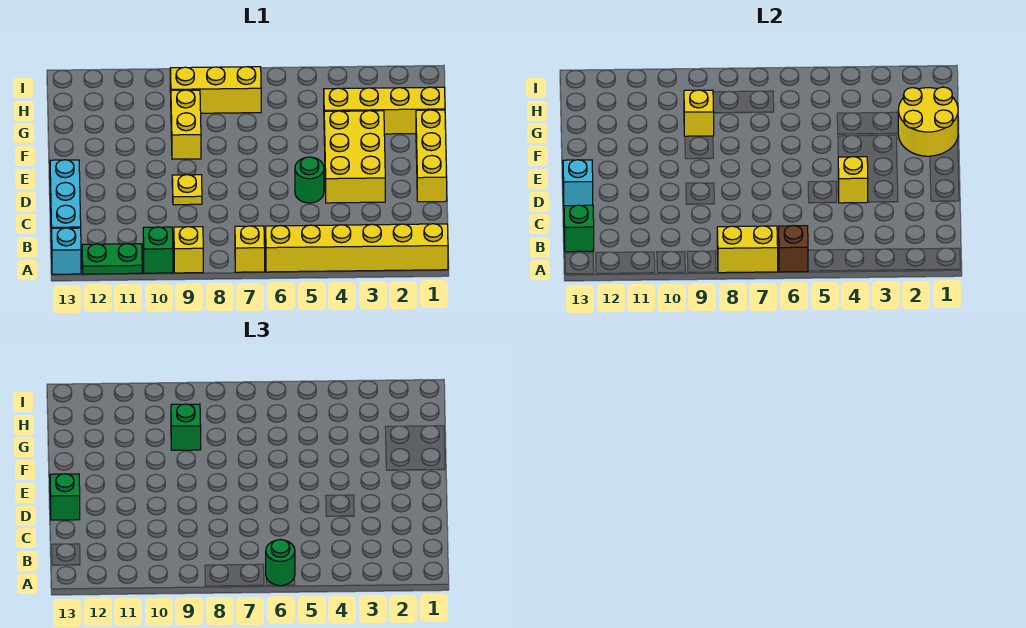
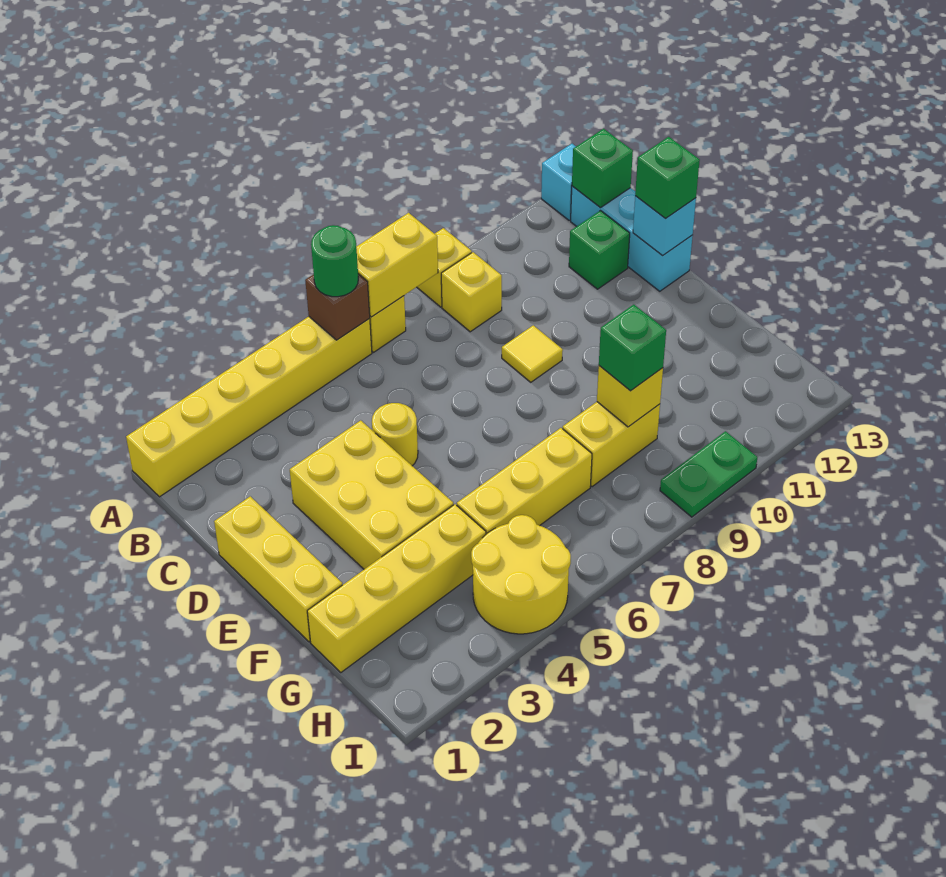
green brick A10 level 1 -> green brick C12 level 1
green plate A11:A12 level 1 -> green plate I9:I10 level 1
yellow brick D4 level 2 -> yellow brick B9 level 1
green round brick D5 level 1 -> yellow round brick D5 level 1
yellow plate D9 level 1 -> yellow tile D9 level 1
yellow round brick F1:G2 level 2 -> yellow round brick H4:I5 level 1
yellow brick F9:G9 level 1 -> yellow brick G8:G9 level 1
yellow brick H7:H9 level 1 -> yellow brick G5:G7 level 1

